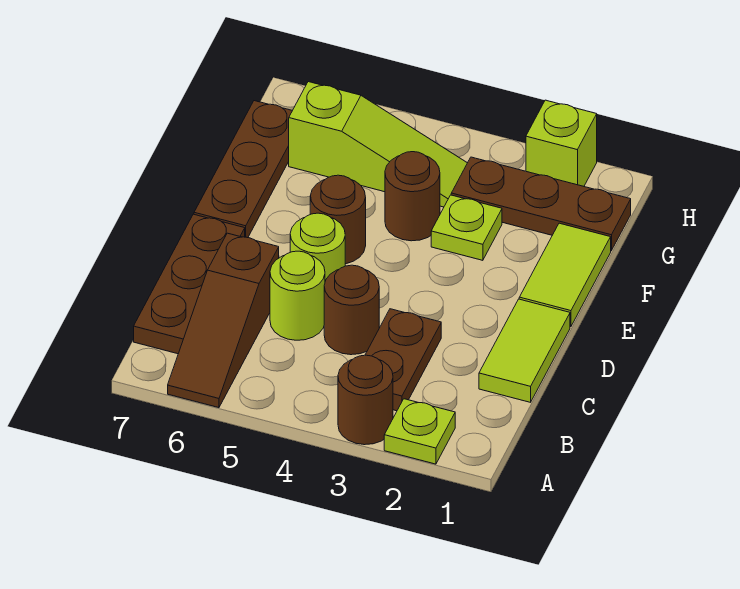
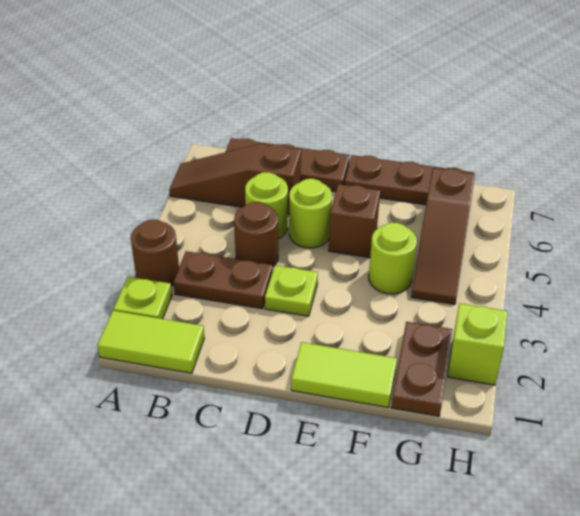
lime tile C1:D1 level 1 -> lime tile A1:B1 level 1
brown round brick E5 level 1 -> brown brick E5 level 1
lime plate F3 level 1 -> lime plate D3 level 1
brown round brick F4 level 1 -> lime round brick F4 level 1
brown plate G1:G3 level 1 -> brown plate G1:G2 level 1
lime slope G4:G6 level 1 top 6 -> brown slope G4:G6 level 1 top 6

